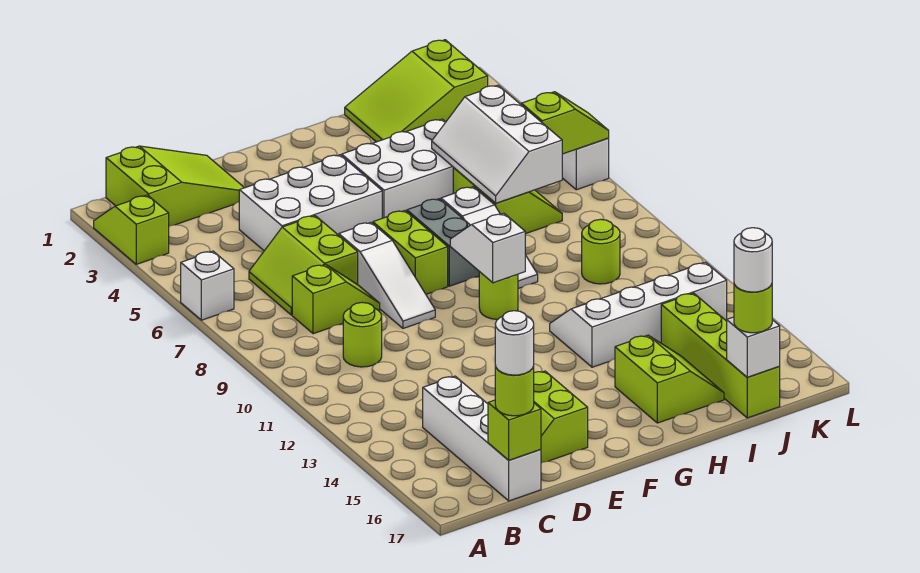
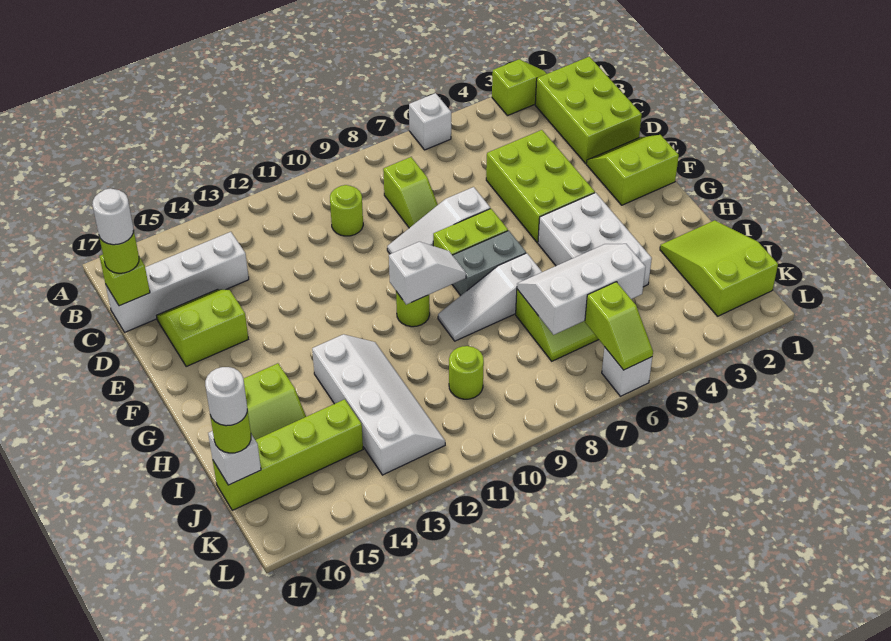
lime slope B1:D2 level 1 top B -> lime brick B1:D2 level 1
lime slope C6:D7 level 1 top D -> lime slope E1:F2 level 1 top F
white brick D4:F5 level 1 -> lime brick D4:F5 level 1

